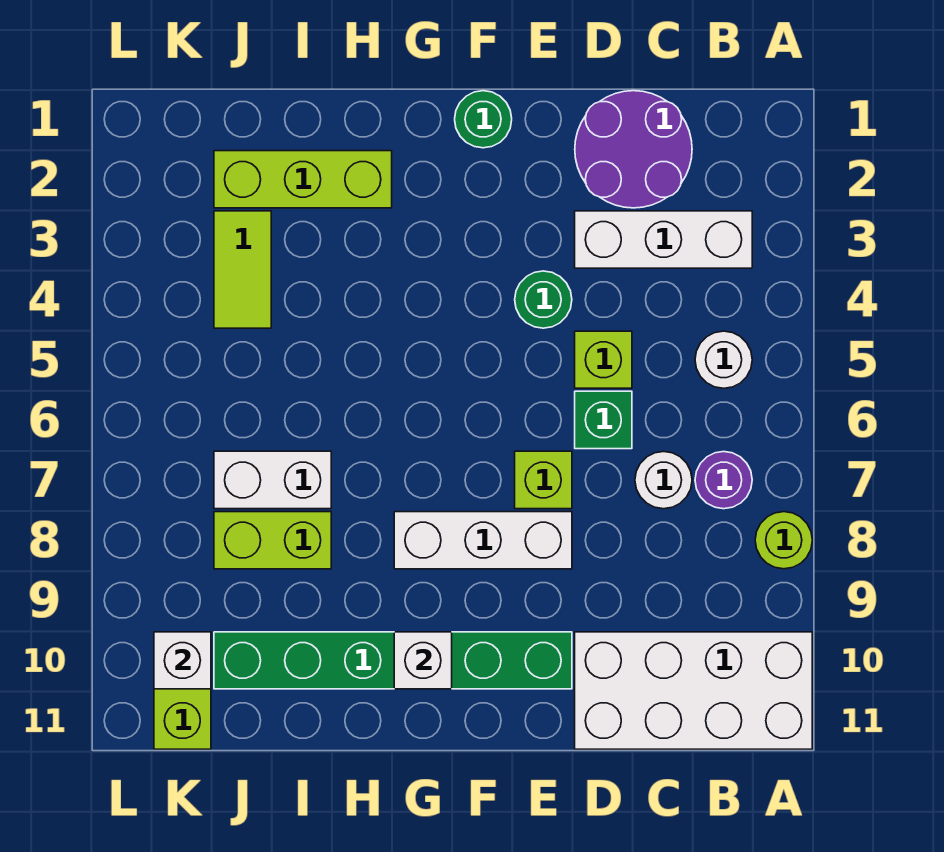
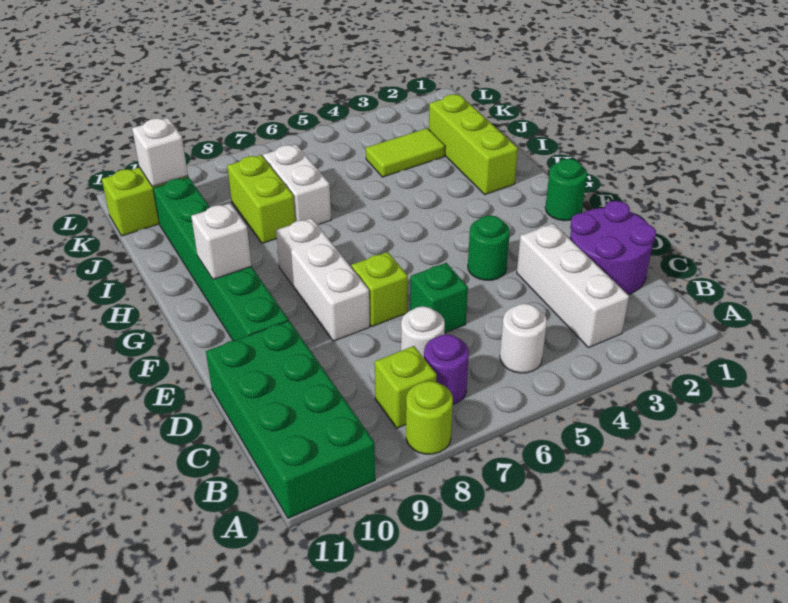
white brick A10:D11 level 1 -> green brick A10:D11 level 1
lime brick D5 level 1 -> lime brick B8 level 1

